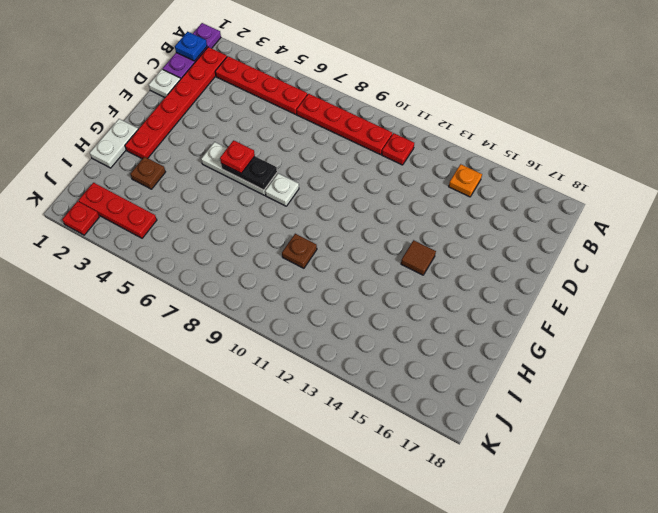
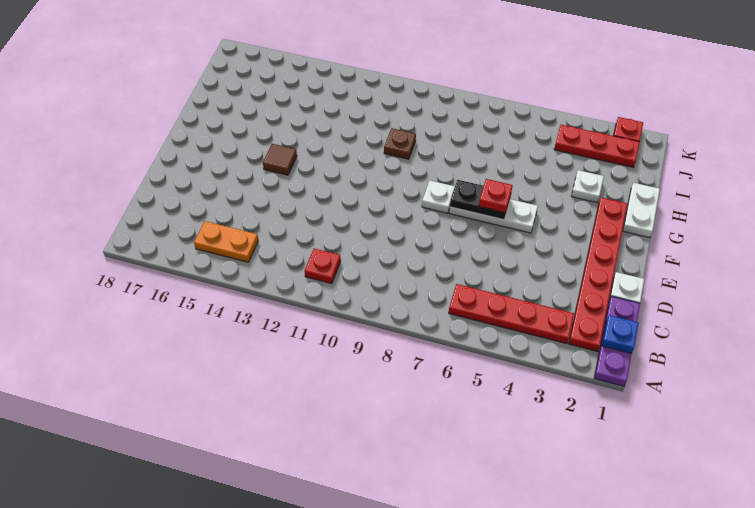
red plate B7:B10 level 1 -> none
orange plate B14 level 1 -> orange plate B14:B15 level 1
brown plate H3 level 1 -> white plate H3 level 1

